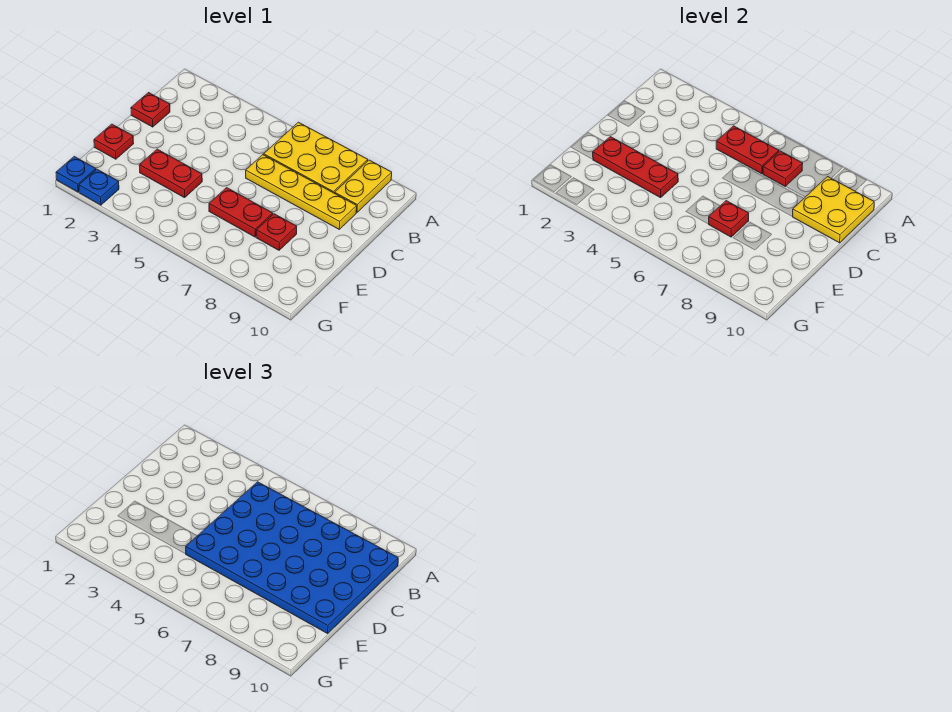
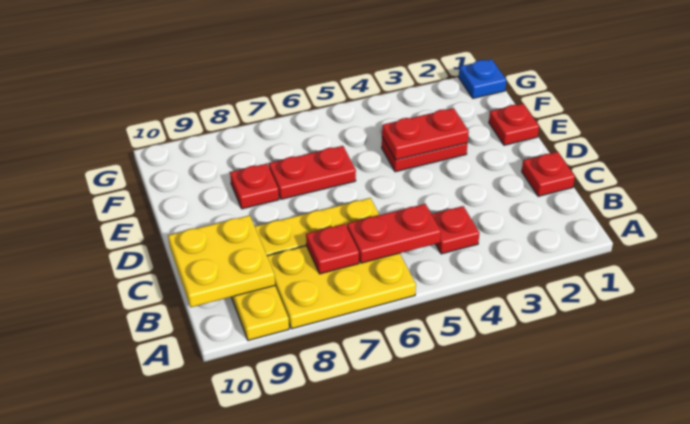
blue plate B5:E10 level 3 -> none
red plate E2:E4 level 2 -> red plate E3:E4 level 2
red plate E7 level 2 -> red plate B4 level 1
blue plate G2 level 1 -> none

